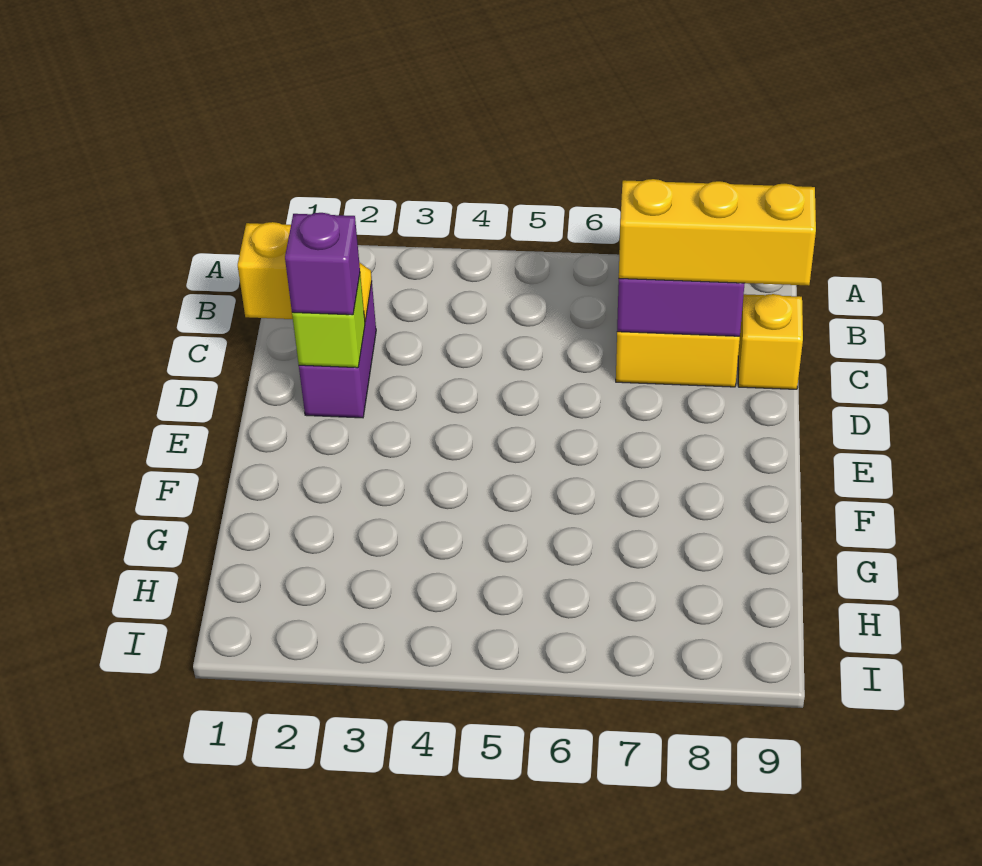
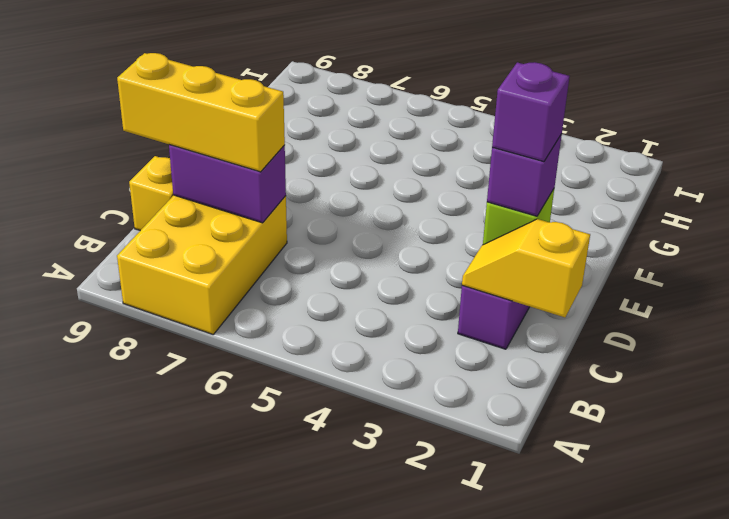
none -> purple brick D2 level 4

